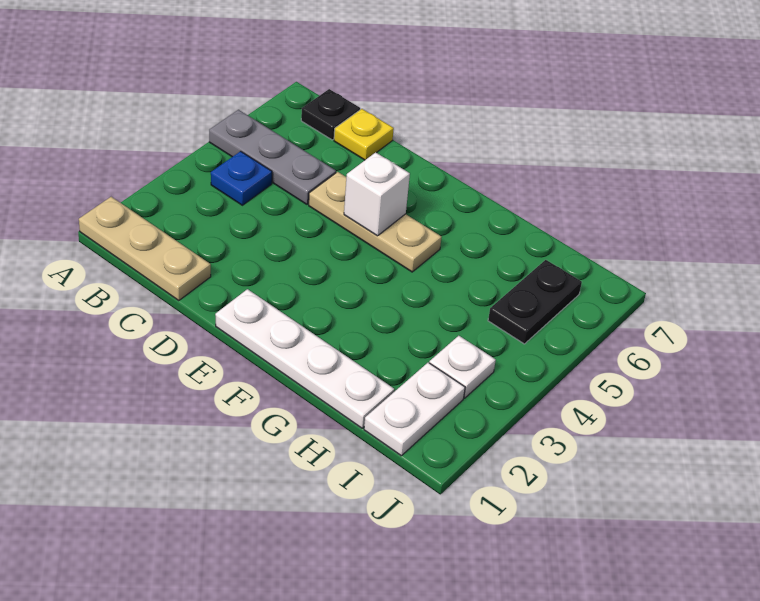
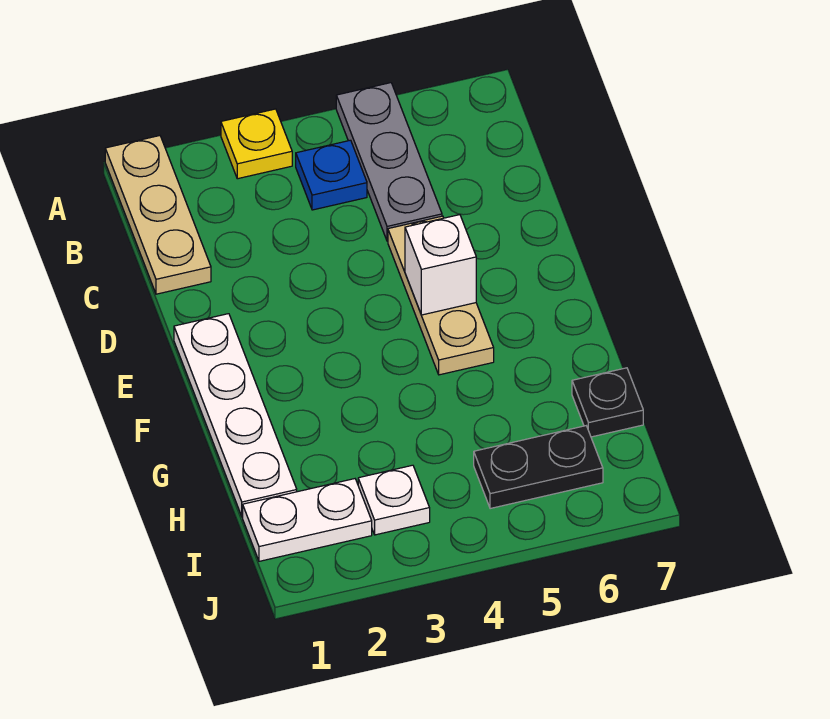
black plate B7 level 1 -> black plate H7 level 1
yellow plate C7 level 1 -> yellow plate A3 level 1

